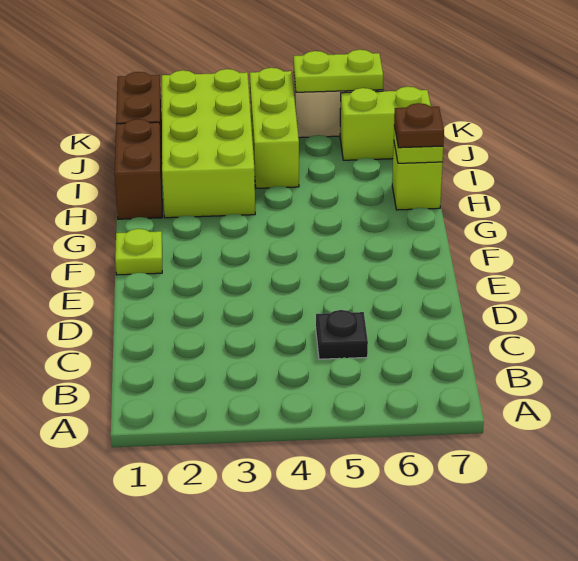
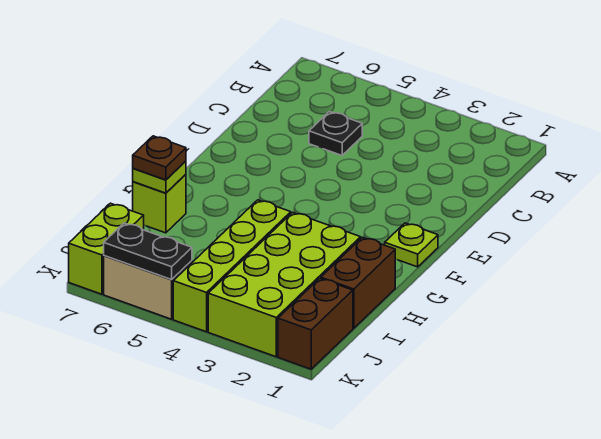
lime brick I4:K4 level 1 -> lime brick H4:K4 level 1
lime brick J6:J7 level 1 -> lime brick J7:K7 level 1
lime plate K5:K6 level 2 -> black plate K5:K6 level 2

